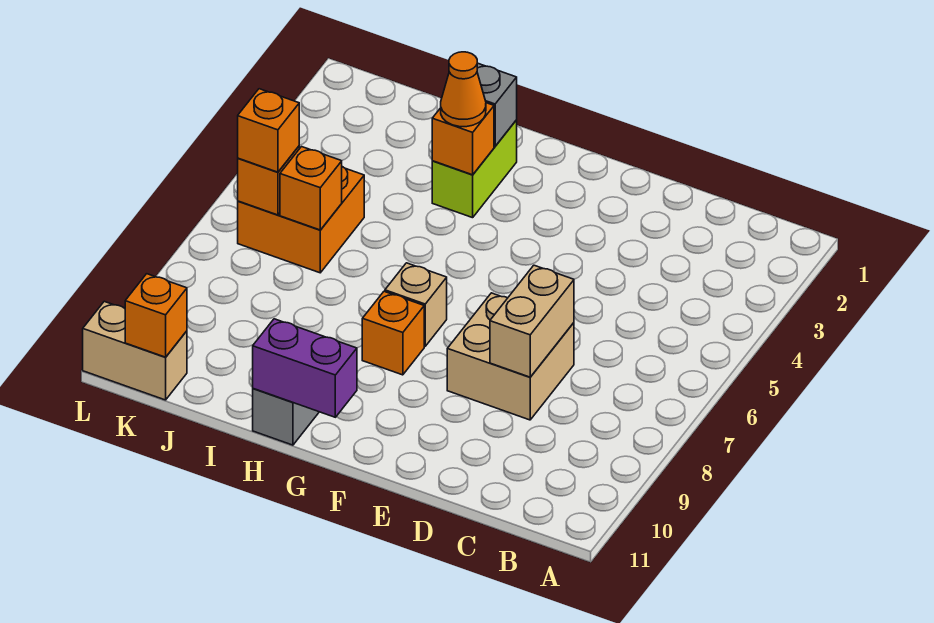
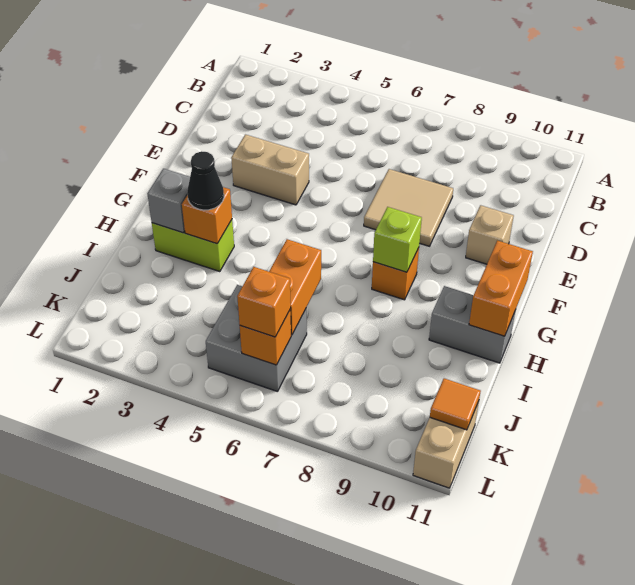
tan brick D7:E8 level 1 -> tan tile D7:E8 level 1
tan brick D7:D8 level 2 -> tan brick E3:E4 level 1
tan brick G7 level 1 -> tan brick E10 level 1
none -> lime brick G8 level 2
purple brick G11:H11 level 2 -> orange brick G11:H11 level 2
orange cone H3 level 3 -> black cone H3 level 3
orange brick J5:K6 level 1 -> grey brick J5:K6 level 1
orange brick J6 level 2 -> orange brick I6:J6 level 2
orange brick K11 level 2 -> orange tile K11 level 2

